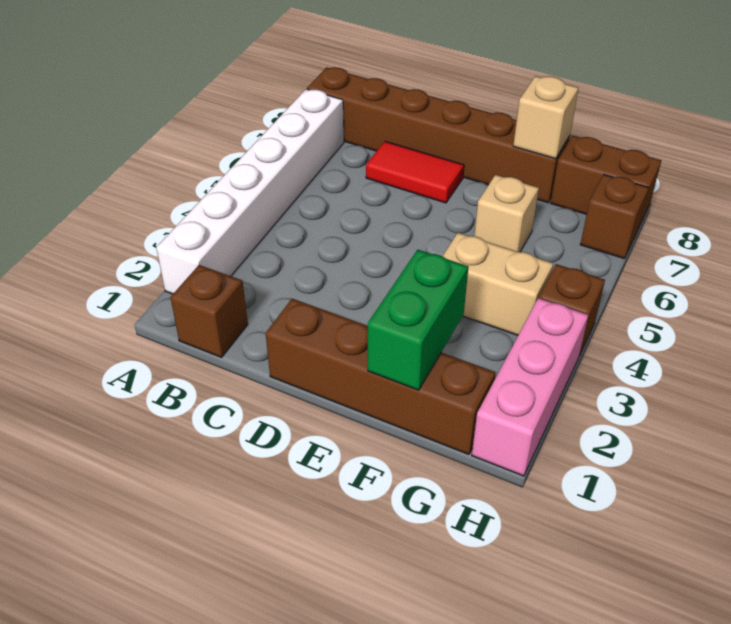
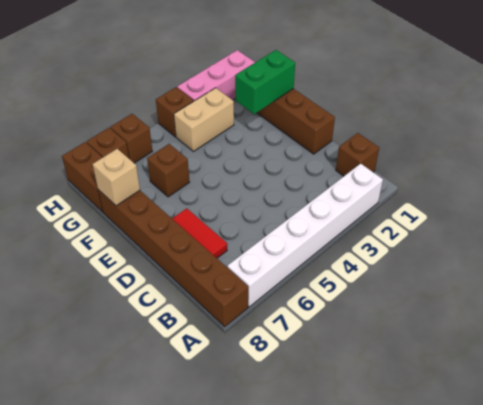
tan brick F4:G4 level 1 -> tan brick G3:G4 level 1
tan brick F6 level 1 -> brown brick F6 level 1
none -> brown brick H6 level 1

